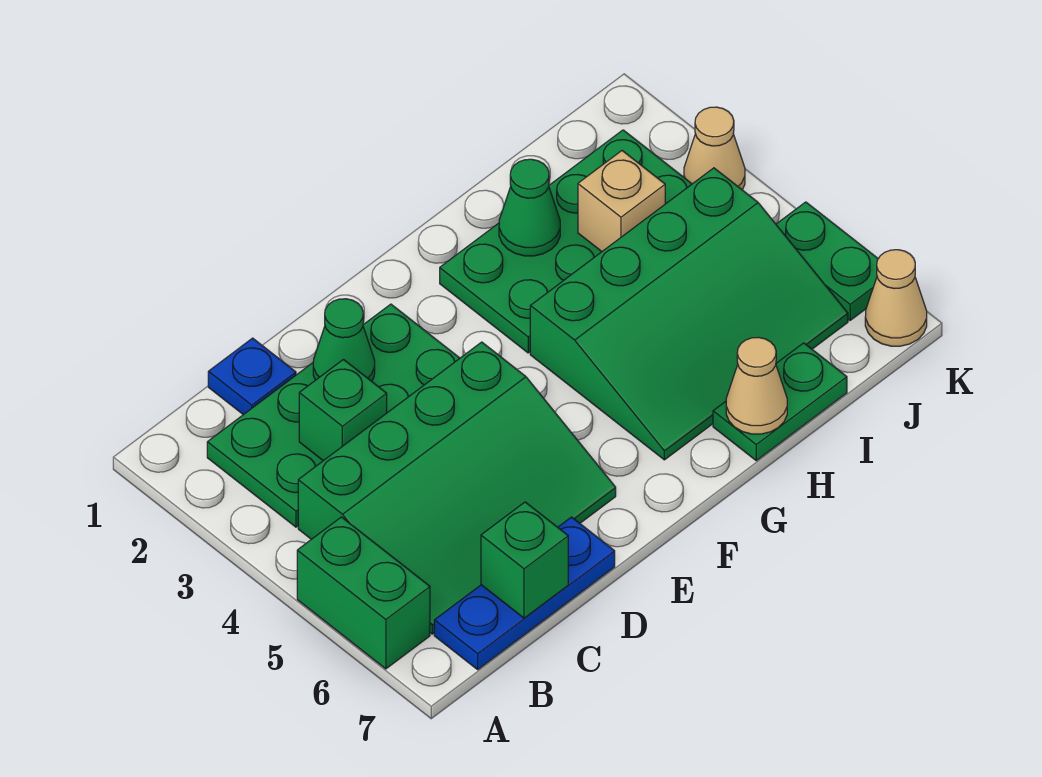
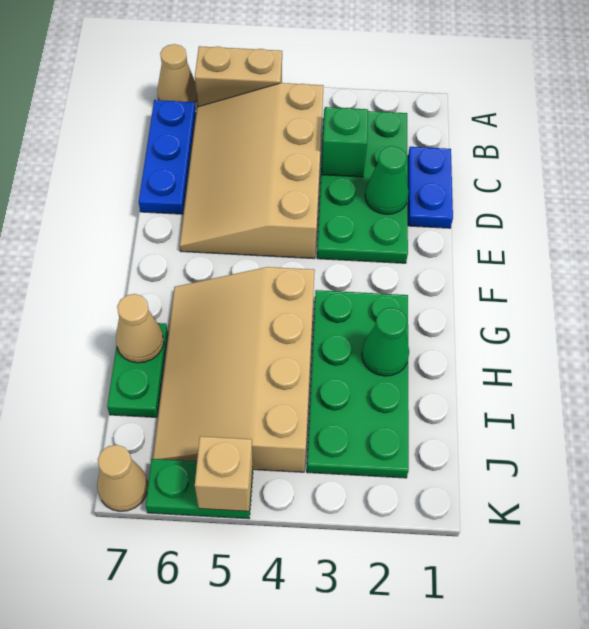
green brick A5:A6 level 1 -> tan brick A5:A6 level 1
green slope B4:E6 level 1 top 4 -> tan slope B4:E6 level 1 top 4
blue plate C1 level 1 -> blue plate C1:D1 level 1
green brick C7 level 2 -> none
green slope G4:J6 level 1 top 4 -> tan slope G4:J6 level 1 top 4
tan brick I3 level 2 -> tan brick K5 level 2
tan cone K3 level 1 -> tan cone A7 level 1

